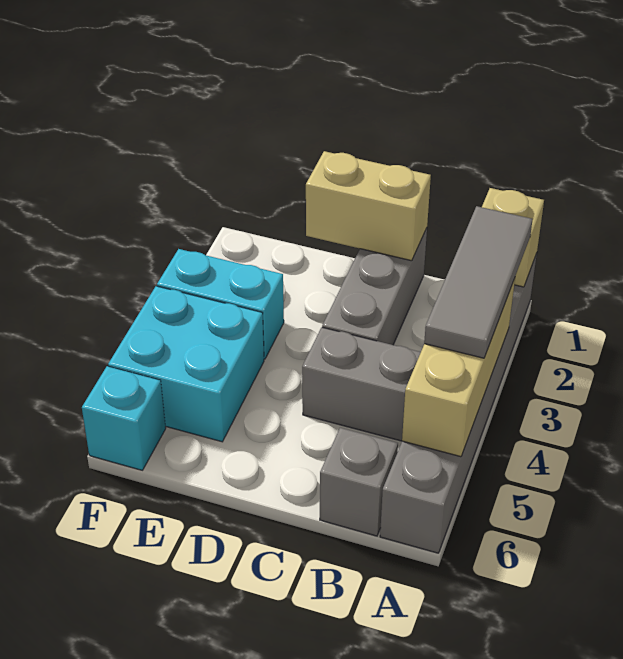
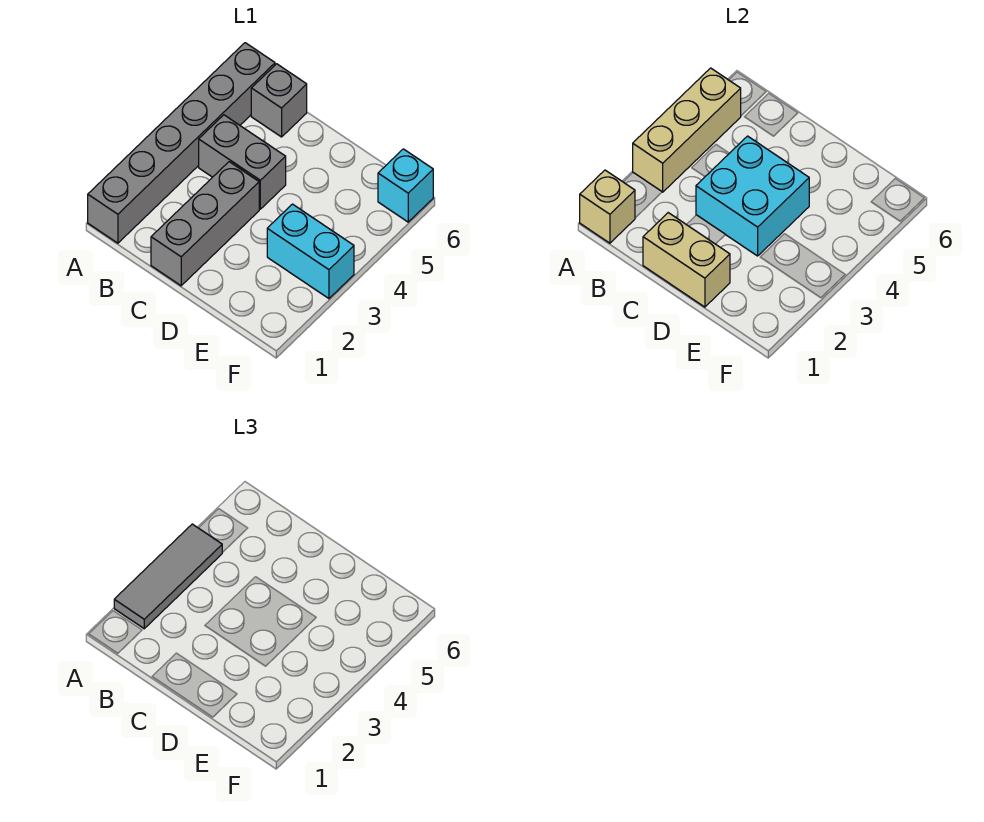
cyan brick E4:F5 level 1 -> cyan brick C3:D4 level 2

